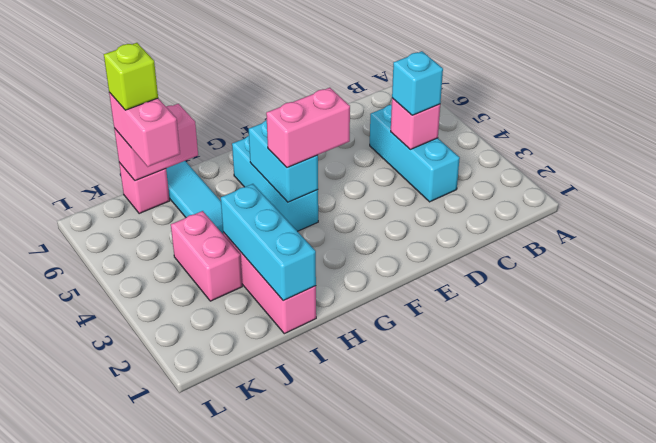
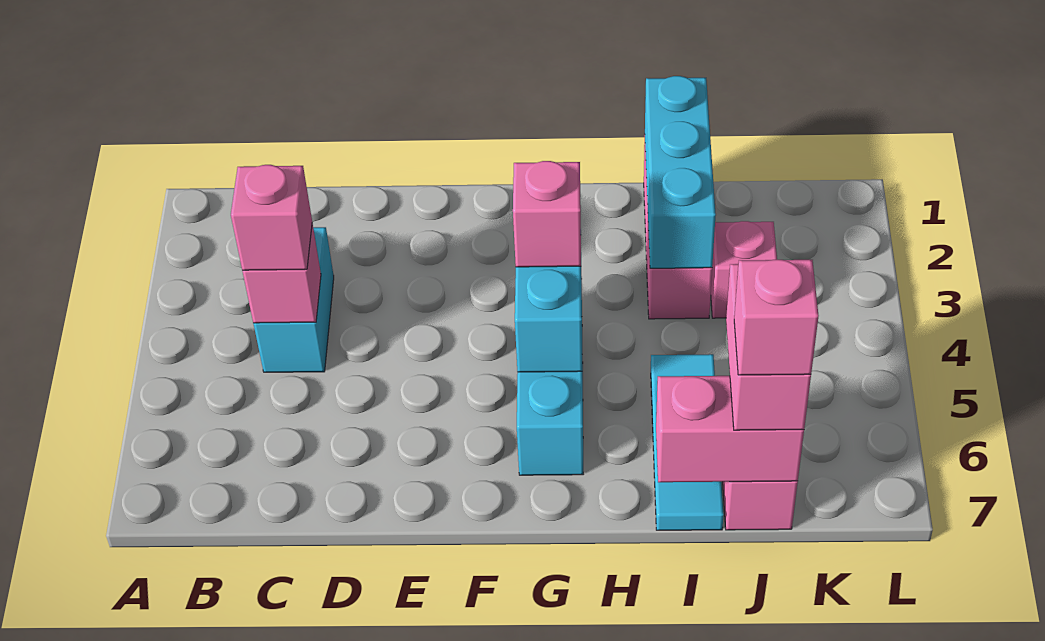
cyan brick C3:C5 level 1 -> cyan brick C3:C4 level 1
cyan brick C4 level 3 -> pink brick C4 level 3
pink brick F4:G4 level 3 -> pink brick G4 level 3
pink brick J3:J4 level 1 -> pink brick J3 level 1
lime brick J7 level 4 -> pink brick J7 level 4

